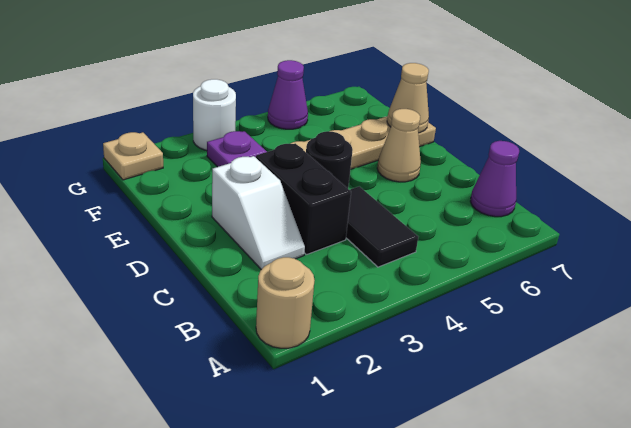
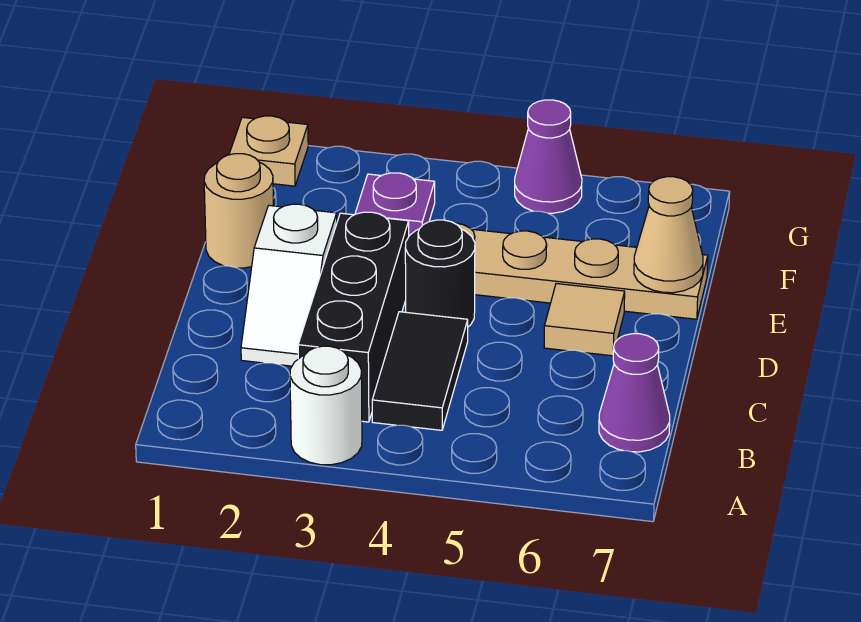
tan round brick A1 level 1 -> tan round brick E1 level 1
black brick C3:D3 level 1 -> black brick B3:D3 level 1
tan cone D6 level 1 -> tan tile D6 level 1
white round brick G3 level 1 -> white round brick A3 level 1

